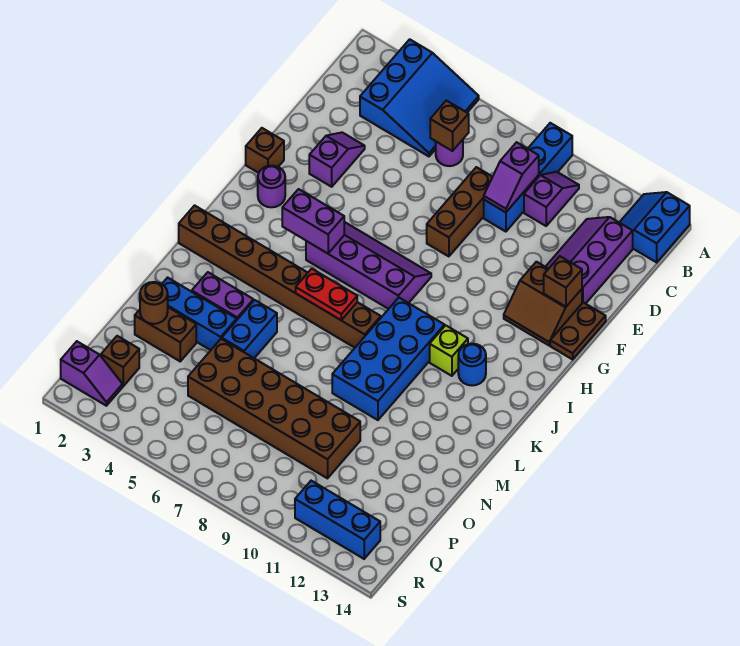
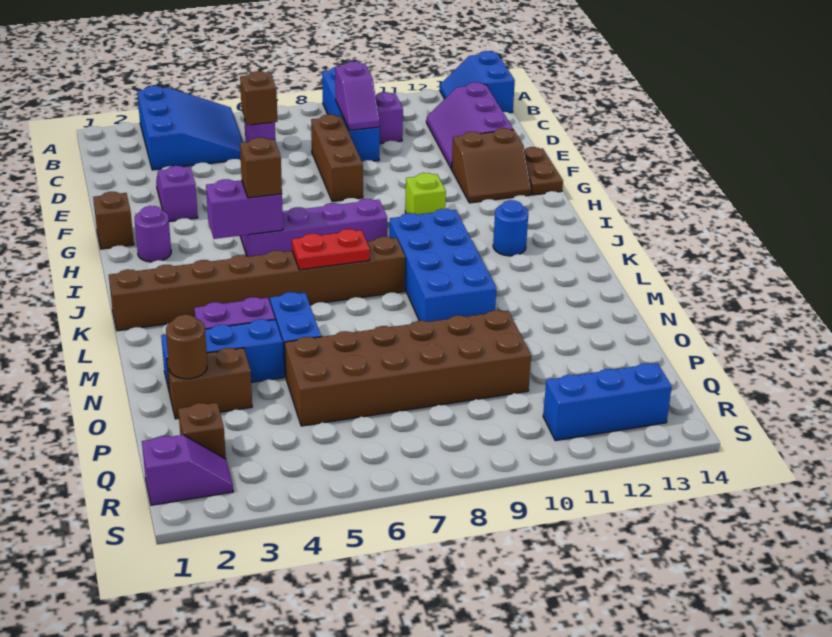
brown brick F13 level 2 -> brown brick I5 level 3
lime brick J11 level 1 -> lime brick H10 level 1

